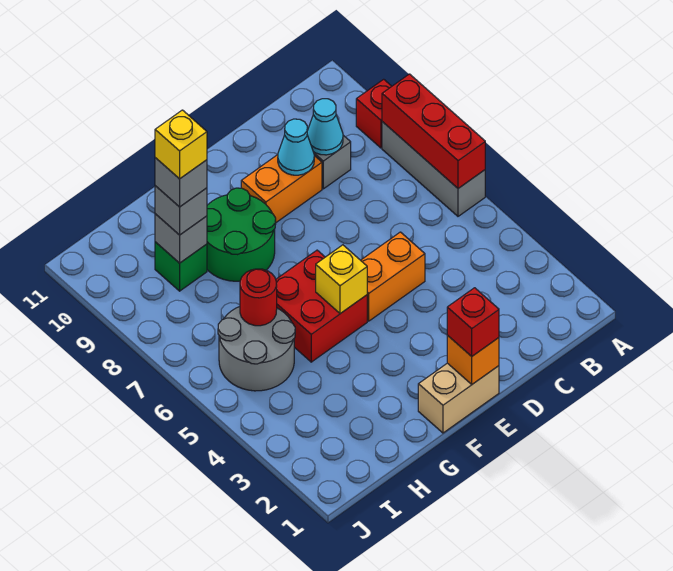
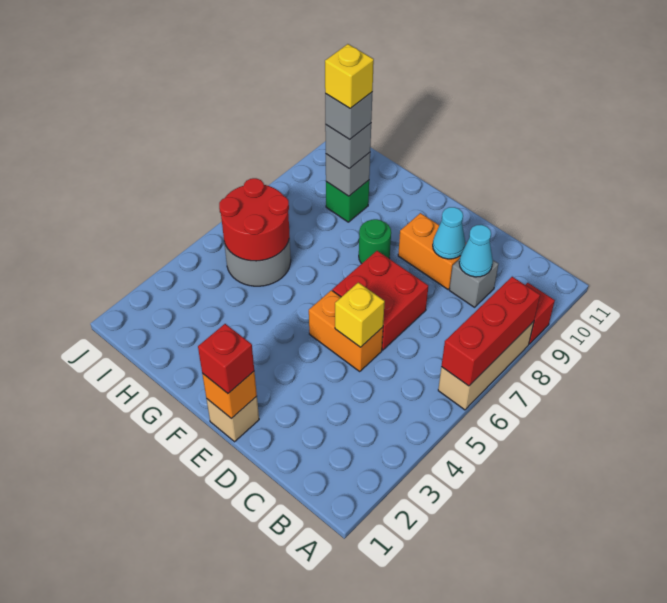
grey brick A6:A8 level 1 -> tan brick A6:A8 level 1
tan brick E1:F1 level 1 -> tan brick E1 level 1
red brick F5:G6 level 1 -> red brick D6:E7 level 1
yellow brick F5 level 2 -> yellow brick D5 level 2
green round brick F8:G9 level 1 -> green round brick F8 level 1
red round brick H6 level 2 -> red round brick H5:I6 level 2

